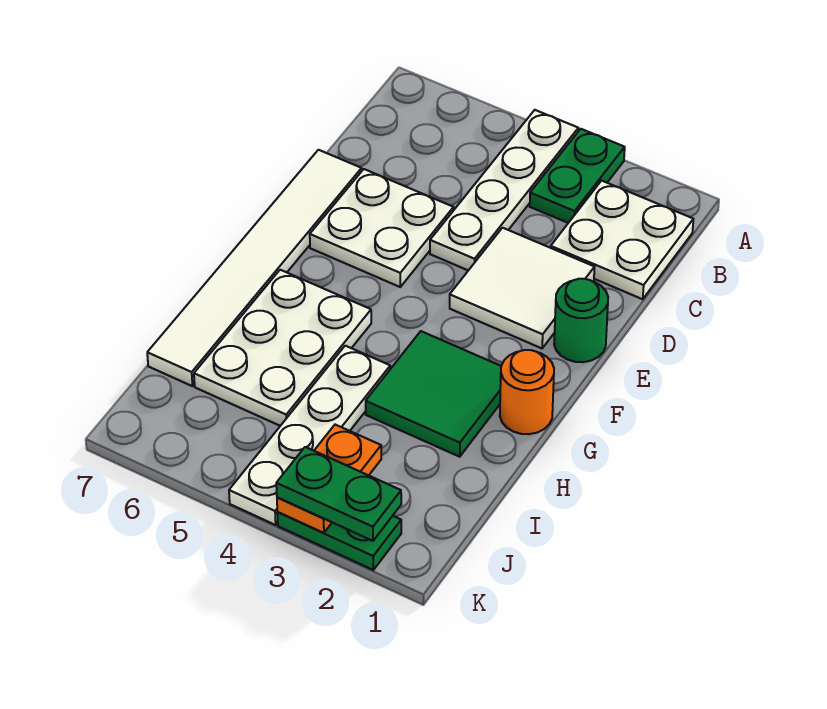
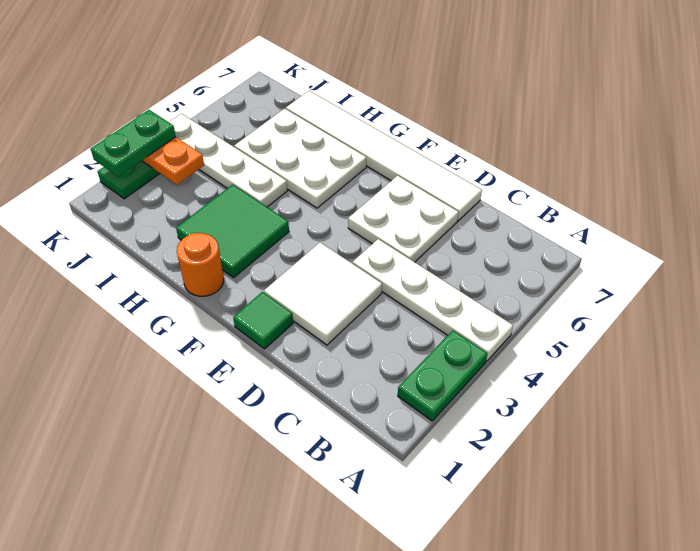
green plate A3:B3 level 1 -> green plate A2:A3 level 1
white plate B1:C2 level 1 -> none
green round brick E1 level 1 -> green tile E1 level 1

